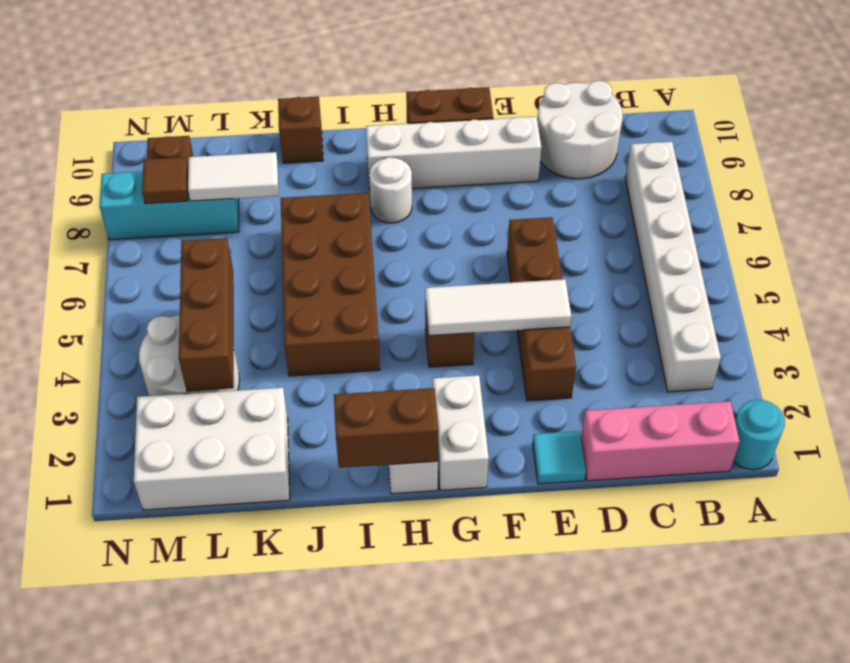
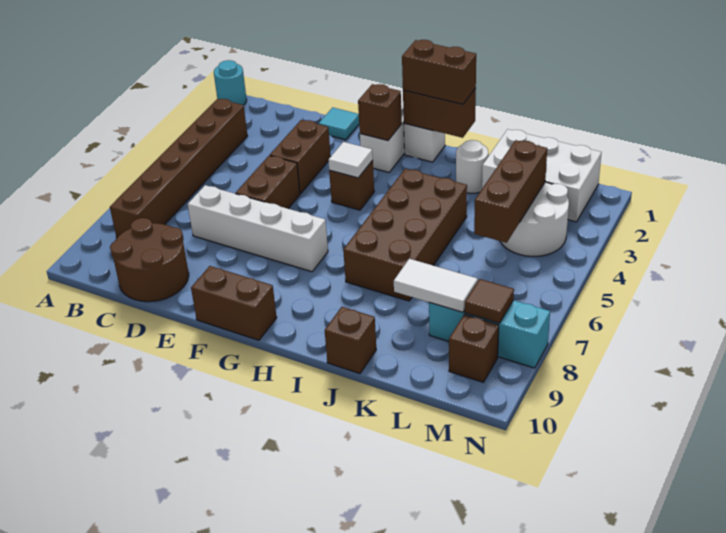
pink brick B1:D1 level 1 -> none
white brick B3:B8 level 1 -> brown brick B3:B8 level 1
white round brick C9:D10 level 1 -> brown round brick C9:D10 level 1
white tile E4:G4 level 2 -> white tile G4 level 2
white brick E9:H9 level 1 -> white brick D7:G7 level 1
none -> brown brick G2 level 2
none -> brown brick H1:I1 level 3
white round brick H8 level 1 -> white round brick J2 level 1

